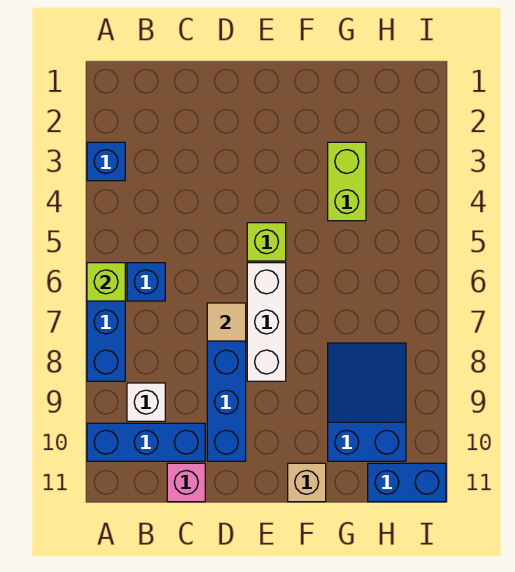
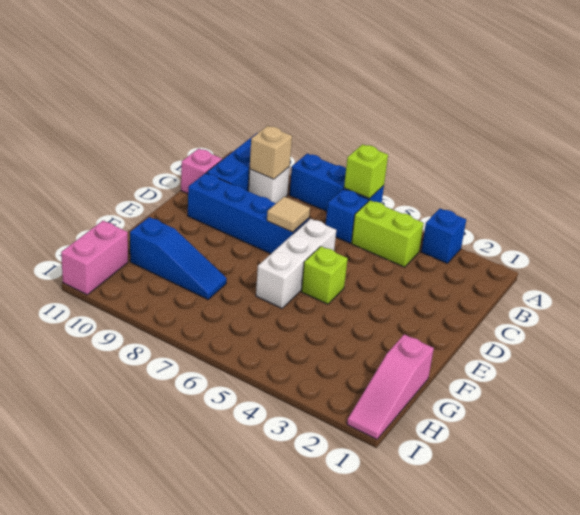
white brick E6:E8 level 1 -> white brick D6:F6 level 1
tan brick F11 level 1 -> tan brick B9 level 2
none -> pink slope G1:I1 level 1 top G
lime brick G3:G4 level 1 -> lime brick B4:B5 level 1
blue slope G8:H10 level 1 top 10 -> blue slope G8:G10 level 1 top 10
blue brick H11:I11 level 1 -> pink brick H11:I11 level 1

